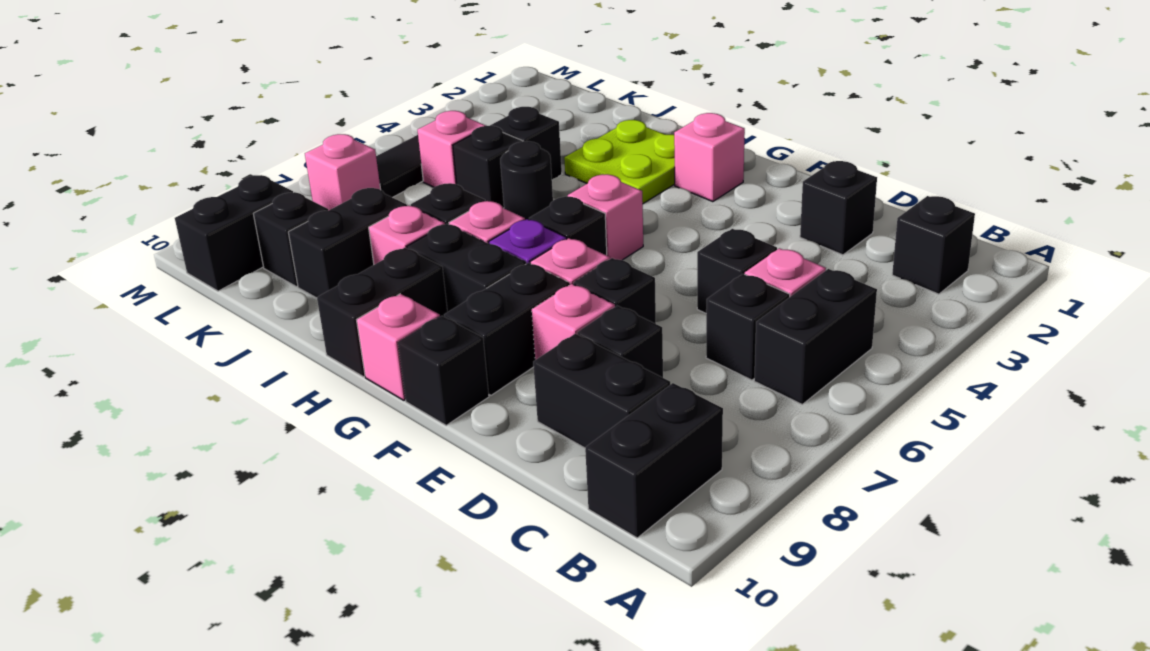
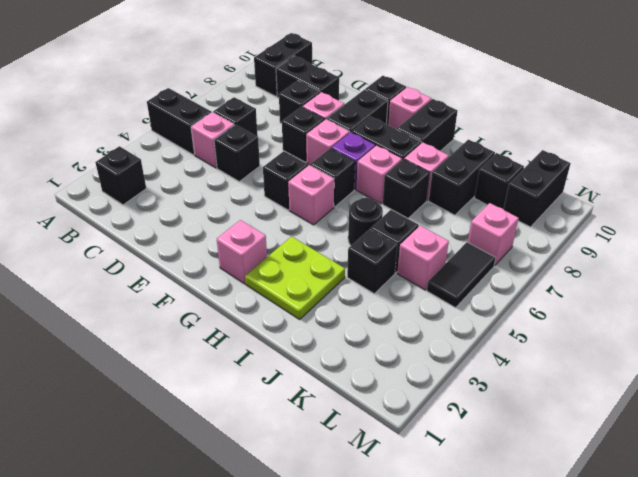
black brick B5:B6 level 1 -> black brick A5:B5 level 1
black brick D2 level 1 -> black brick F5 level 1

